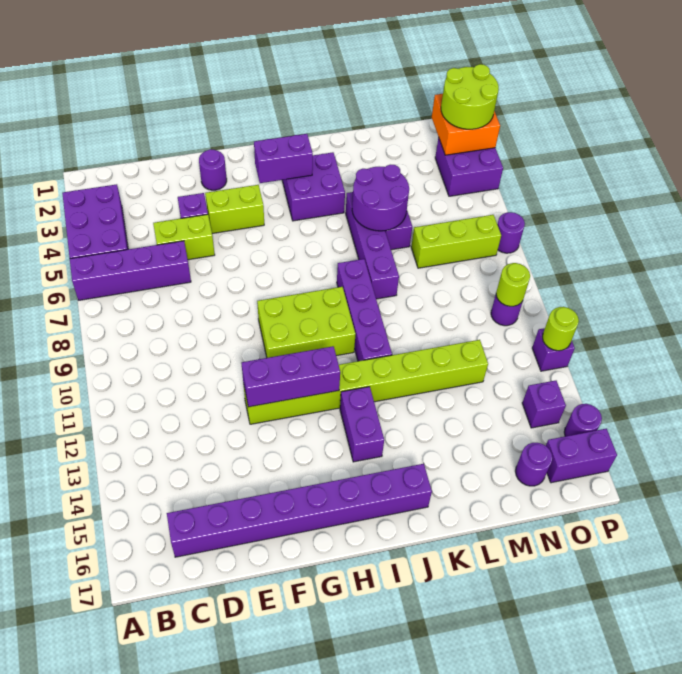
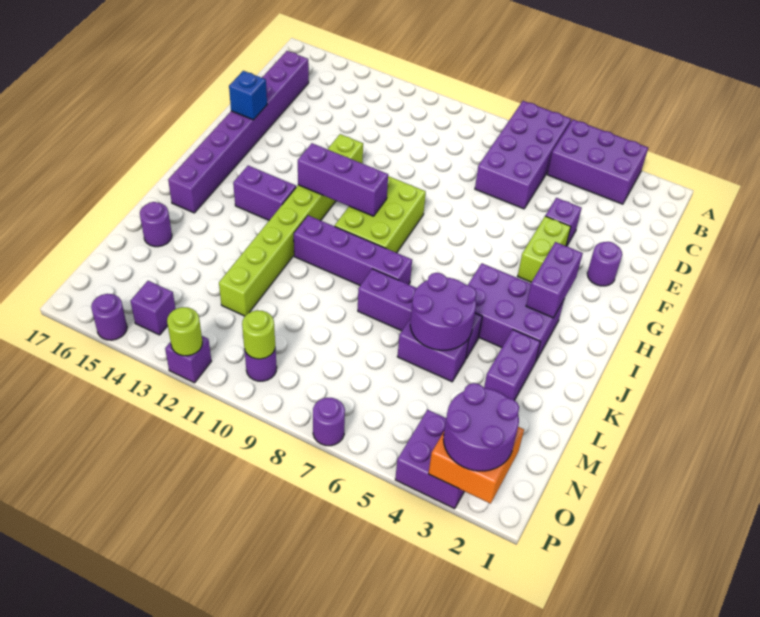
purple brick A6:D6 level 1 -> purple brick A6:D7 level 1
lime brick D5:E5 level 1 -> none
purple brick F12:H12 level 2 -> purple brick H10:H12 level 2
none -> blue brick F16 level 2
purple brick I3:J4 level 1 -> purple brick I3:J5 level 1
lime brick M7:O7 level 1 -> none
purple round brick N16 level 1 -> purple round brick L16 level 1
lime round brick O2:P3 level 3 -> purple round brick O2:P3 level 3
purple brick O16:P16 level 1 -> purple brick K3:L3 level 1

